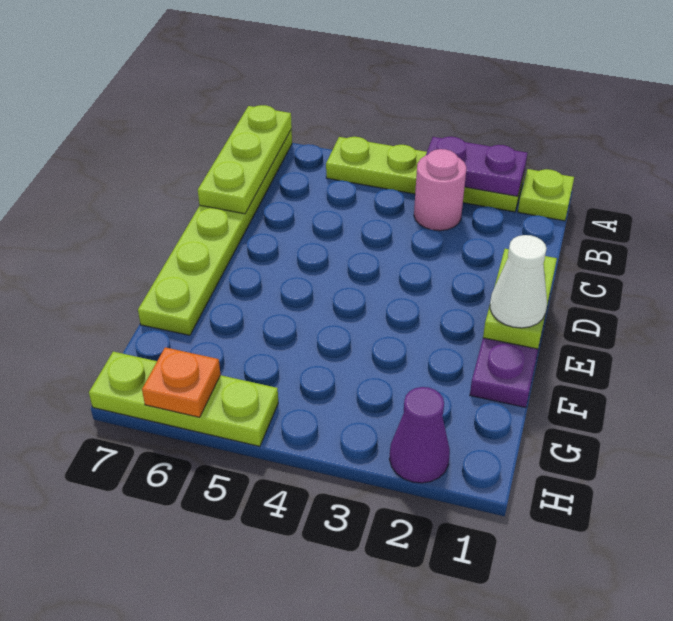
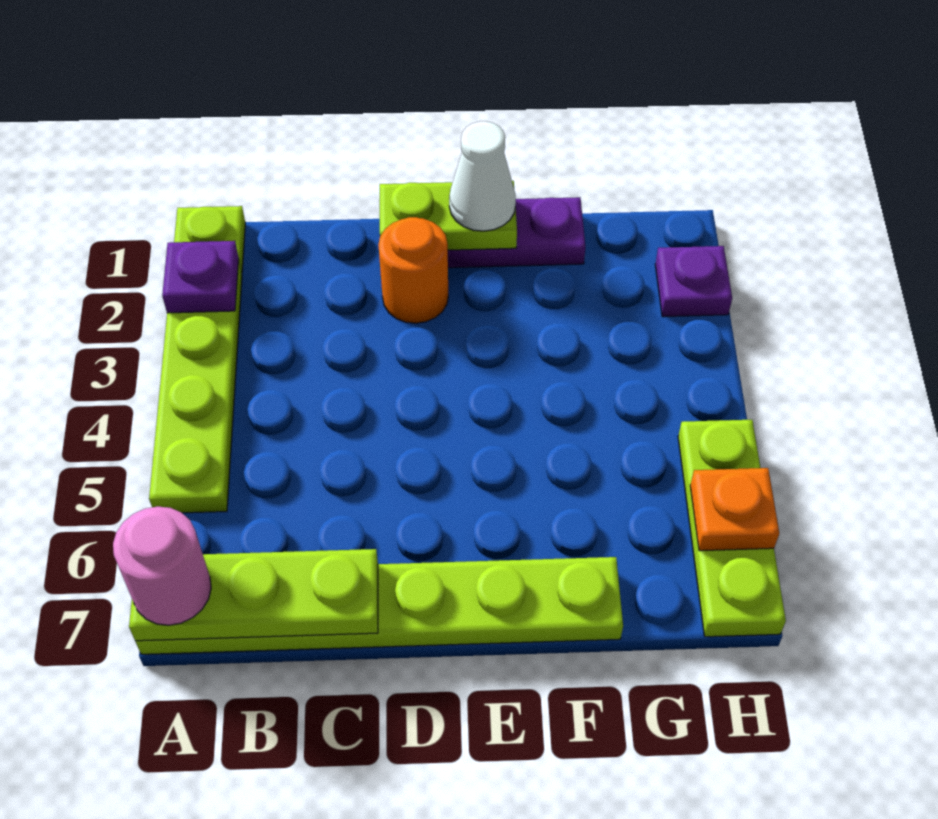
purple plate A2:A3 level 2 -> purple plate A2 level 2
pink round brick B3 level 1 -> pink round brick A7 level 3
none -> orange round brick D2 level 1
purple cone H2 level 1 -> purple plate H2 level 1

